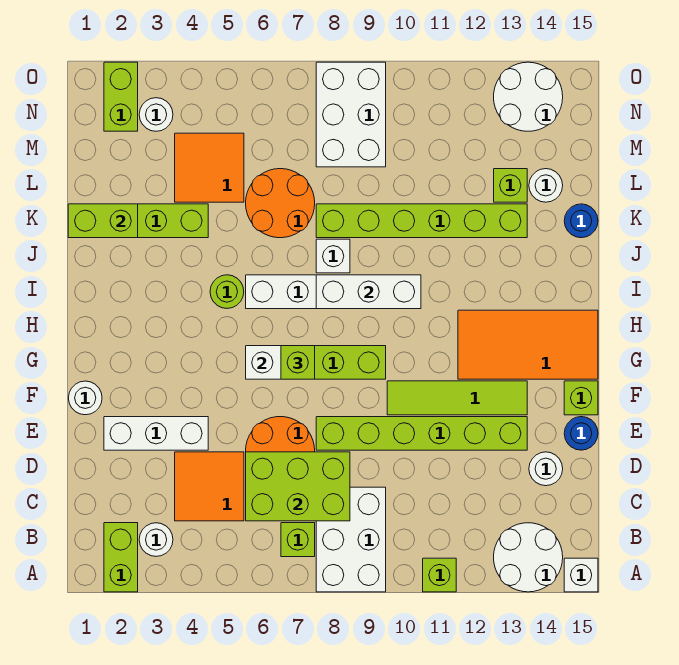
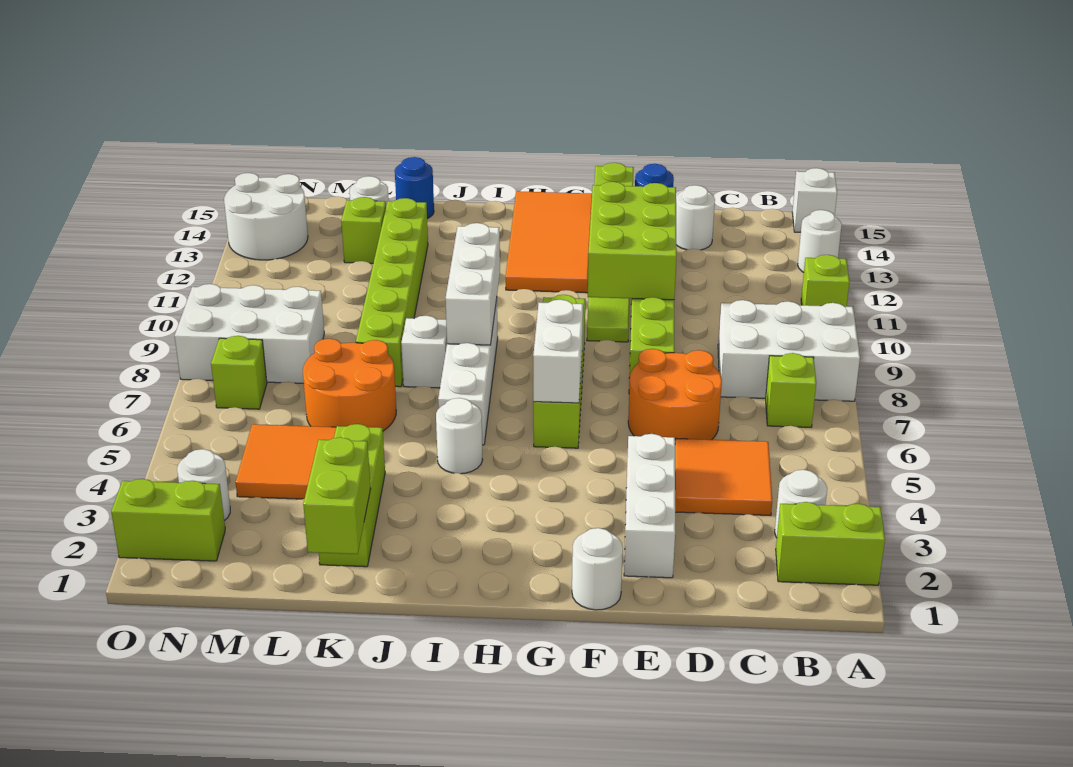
white round brick A13:B14 level 1 -> white round brick A13 level 1
lime brick C6:D8 level 2 -> lime brick E10:F12 level 2
lime brick G7 level 3 -> lime brick N7 level 1
lime round brick I5 level 1 -> white round brick I5 level 1

